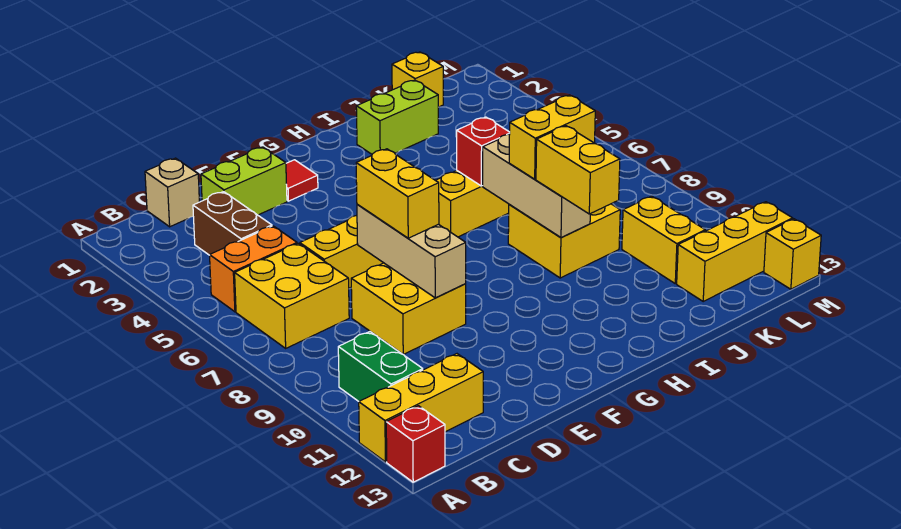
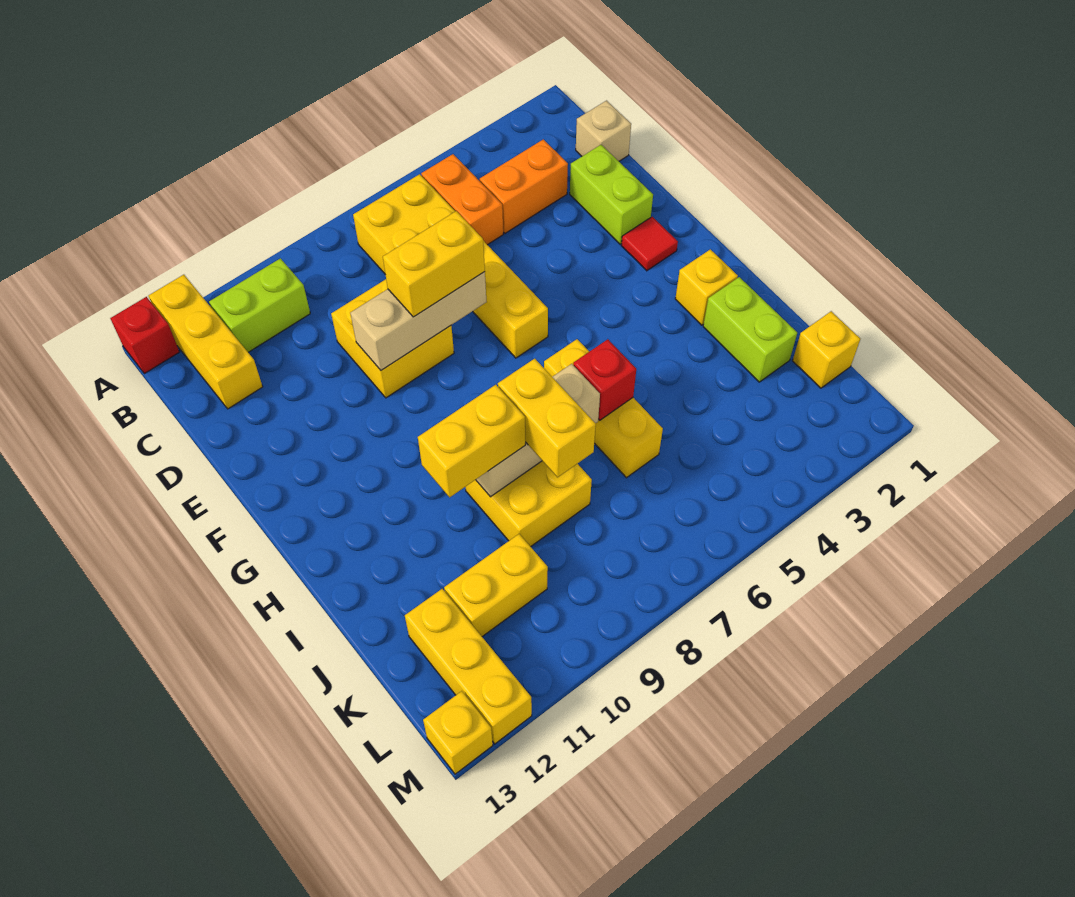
green brick B10:B11 level 1 -> lime brick B10:B11 level 1
brown brick C3:C4 level 1 -> orange brick C3:C4 level 1
none -> yellow brick H2 level 1

